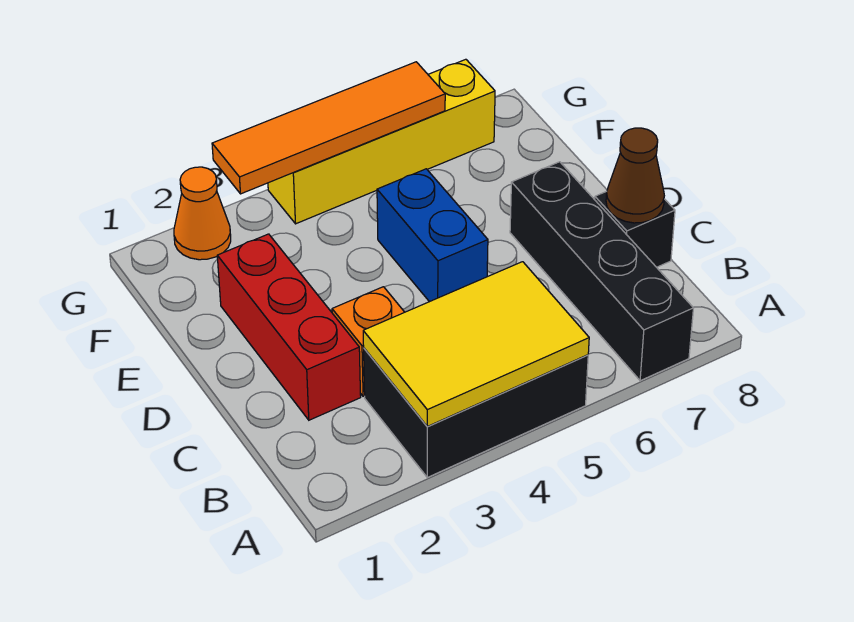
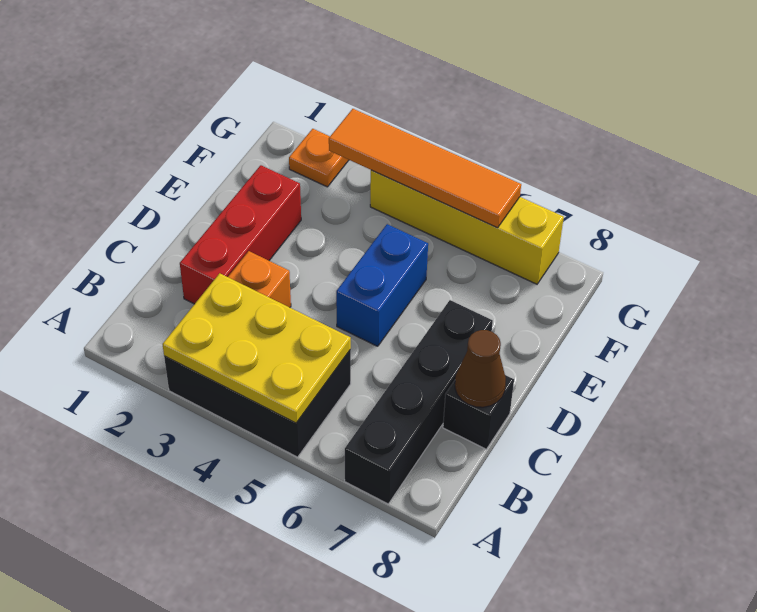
yellow tile A3:B5 level 2 -> yellow plate A3:B5 level 2
orange cone G2 level 1 -> orange plate G2 level 1

